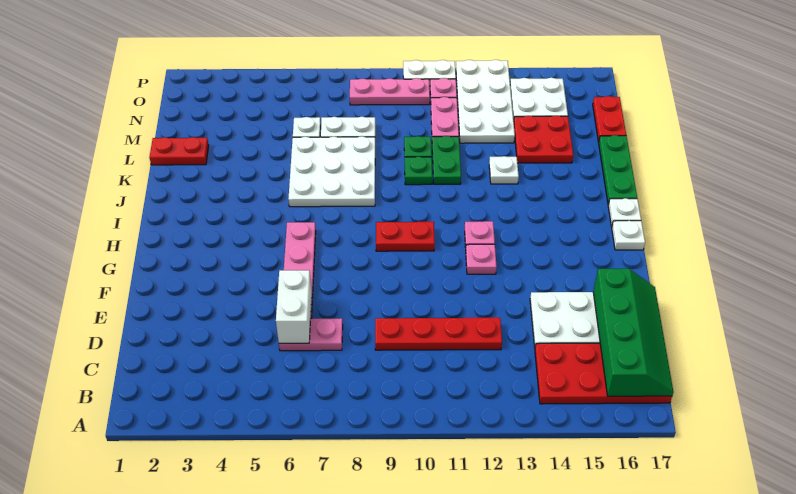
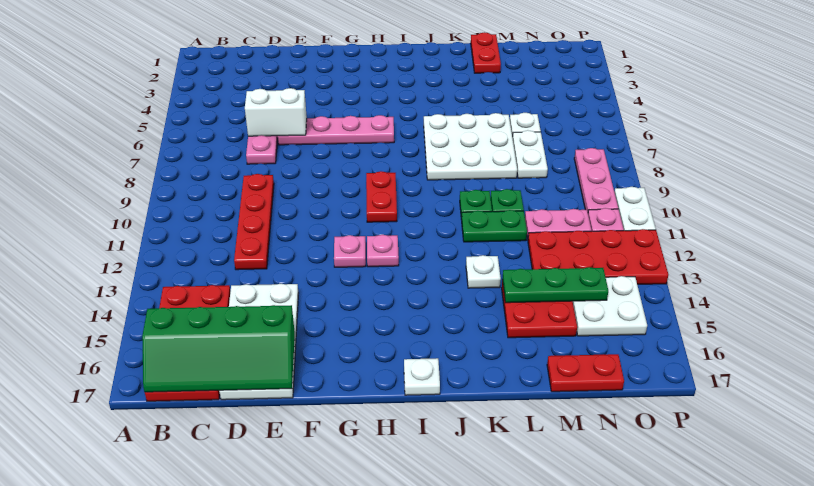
white plate H17 level 1 -> none
green plate J17:L17 level 1 -> green plate L14:N14 level 2
white plate M12:P13 level 1 -> red plate M12:P13 level 1

